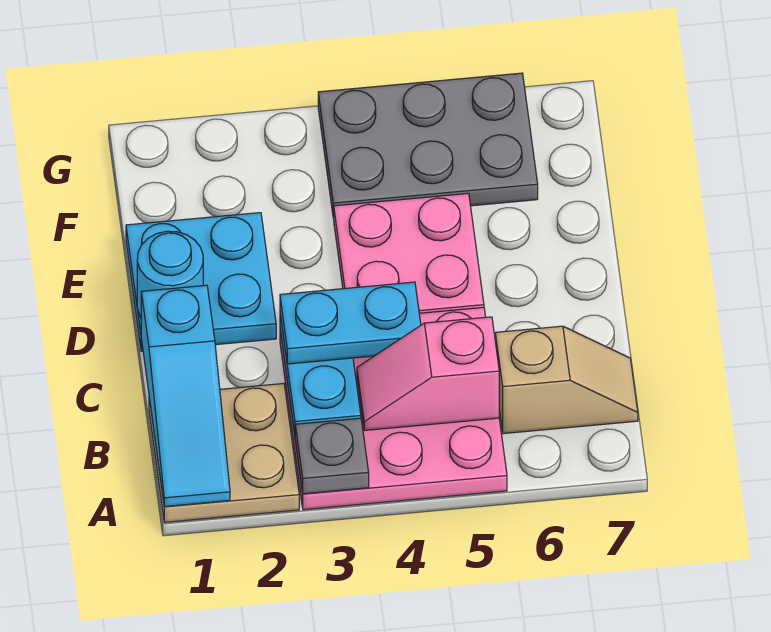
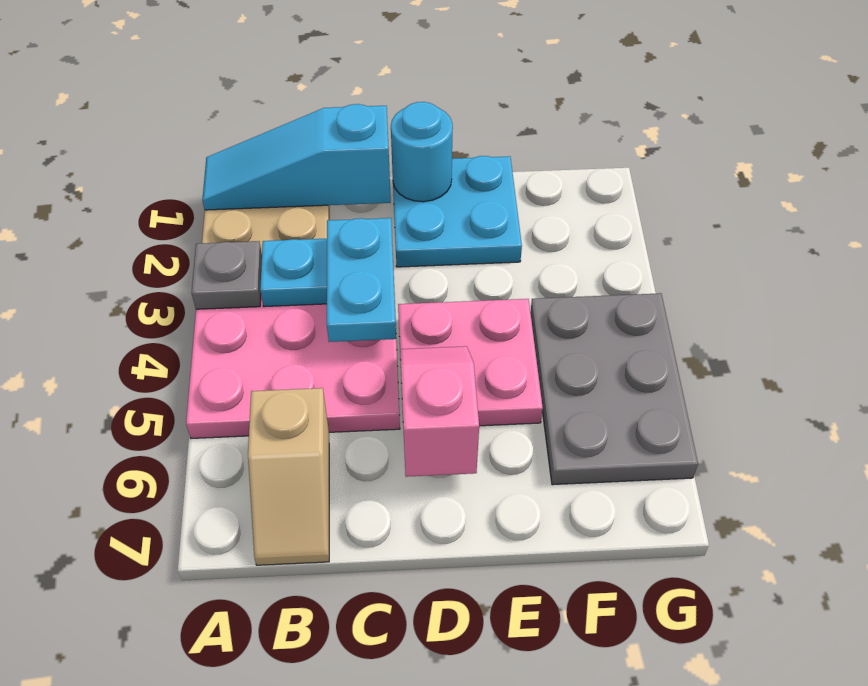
pink slope B4:B5 level 2 top 5 -> pink slope D5:D6 level 2 top 6

